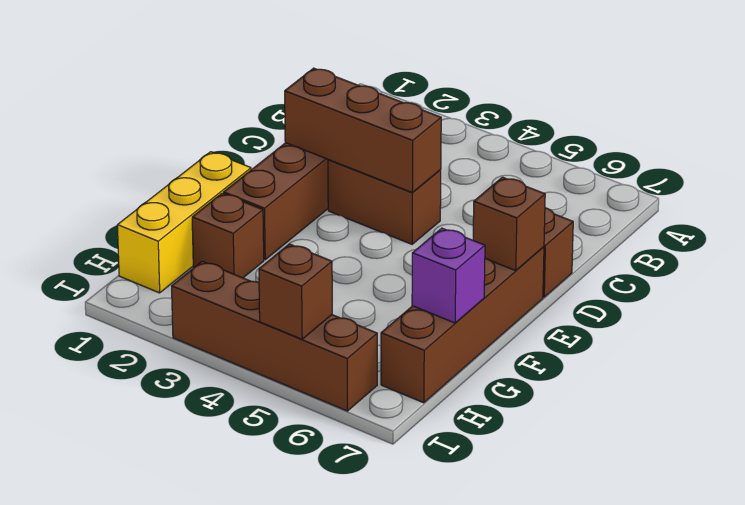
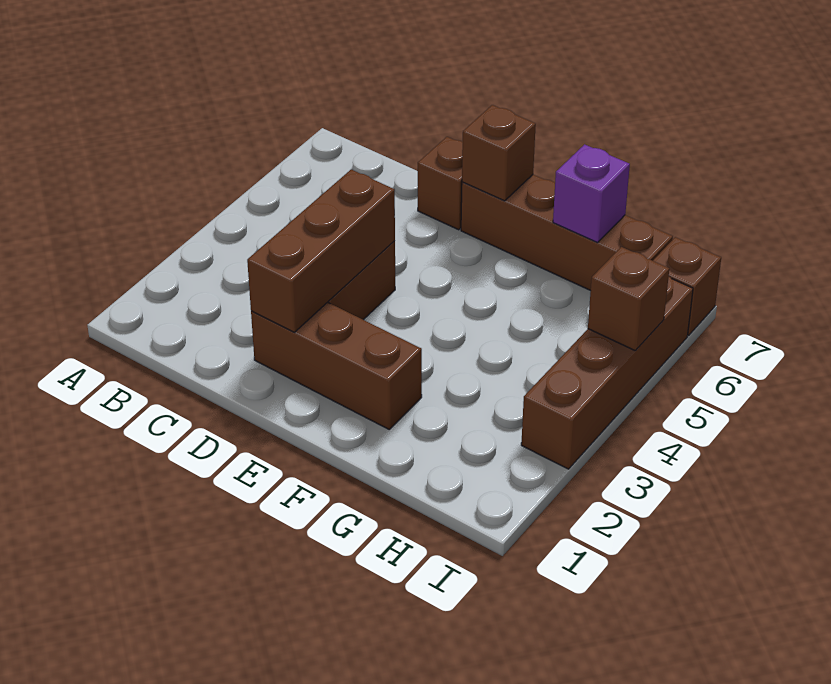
yellow brick F1:H1 level 1 -> none
brown brick G2 level 1 -> brown brick I7 level 1

